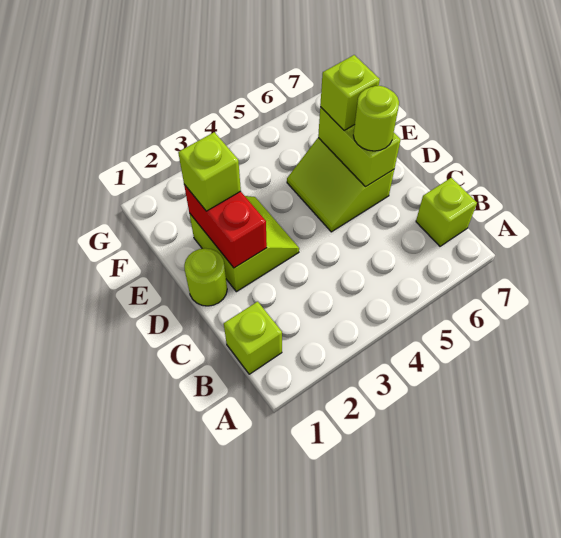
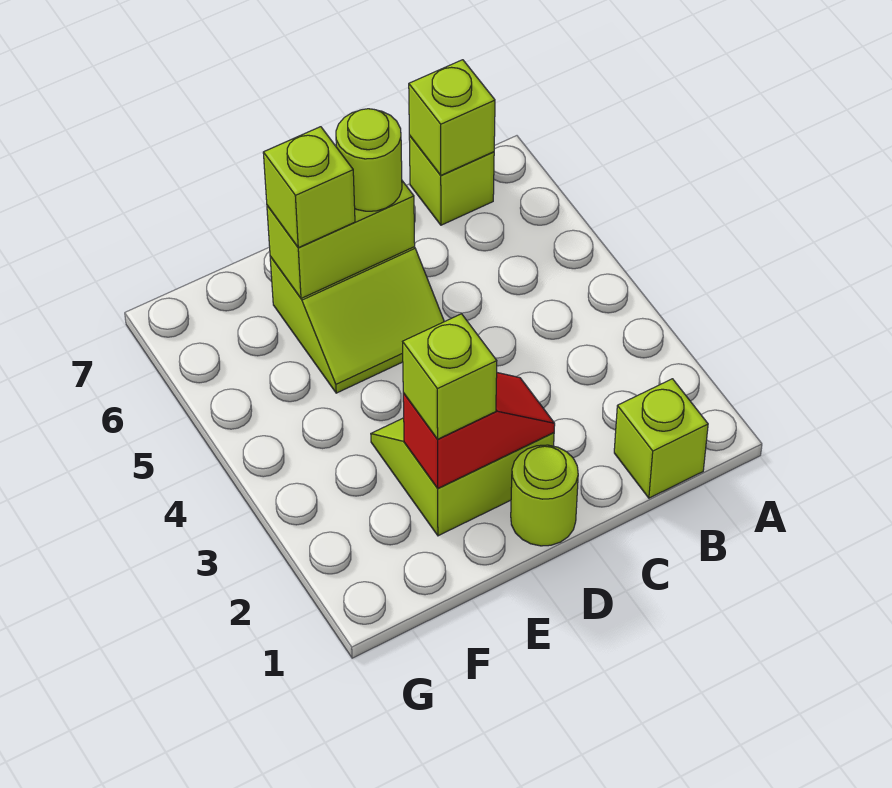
none -> lime brick B7 level 2
red brick D2:E2 level 2 -> red slope D2:E2 level 2 top E

